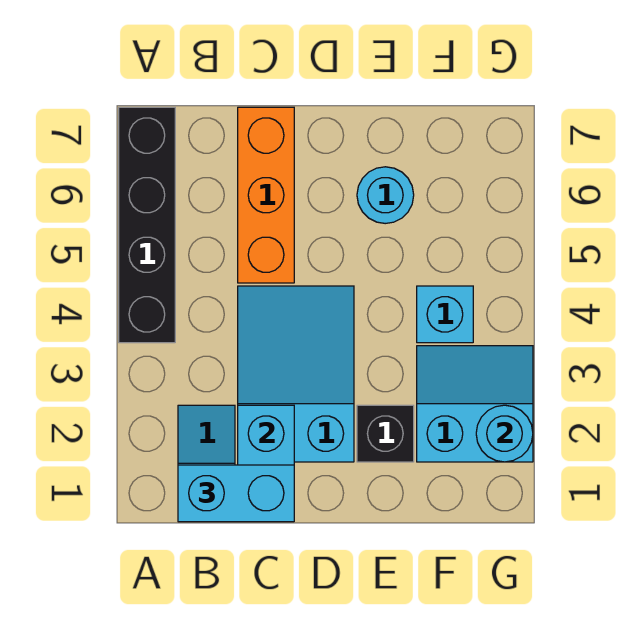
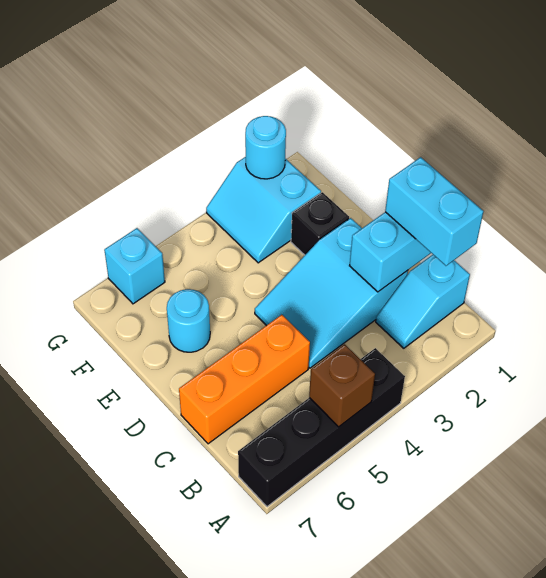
none -> brown brick A5 level 2
cyan brick F4 level 1 -> cyan brick G6 level 1

